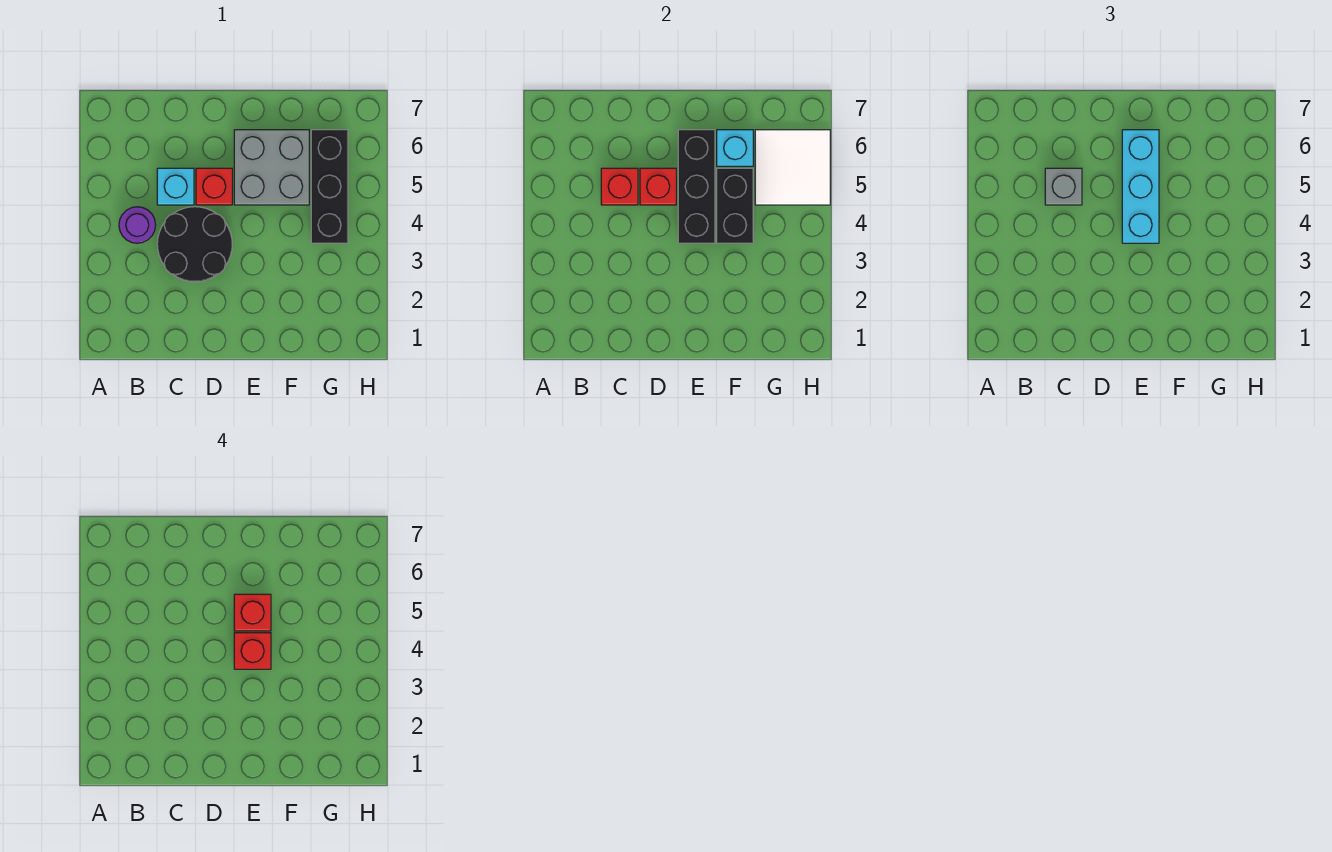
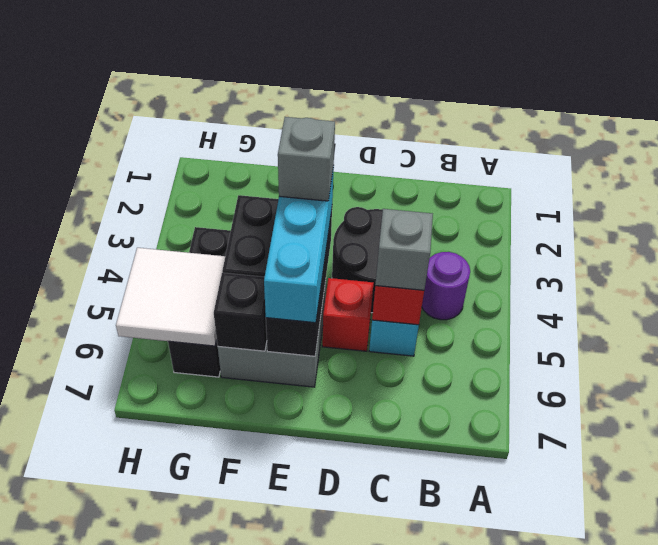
red brick D5 level 2 -> none
red brick E4 level 4 -> grey brick E4 level 4
red brick E5 level 4 -> none
cyan brick F6 level 2 -> black brick F6 level 2

